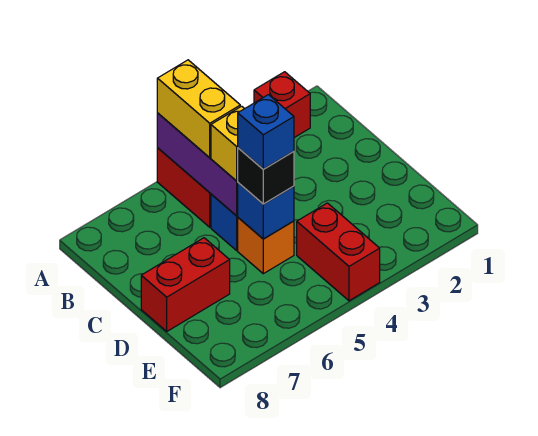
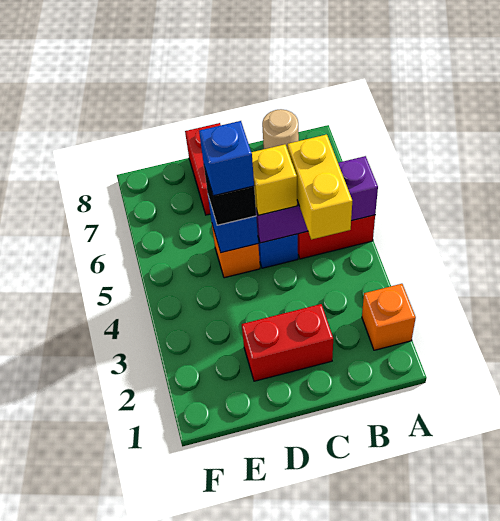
red brick A2 level 1 -> orange brick A2 level 1
yellow brick A5:B5 level 3 -> yellow brick B4:B5 level 3
none -> tan round brick B8 level 1
red brick E4:F4 level 1 -> red brick C2:D2 level 1

